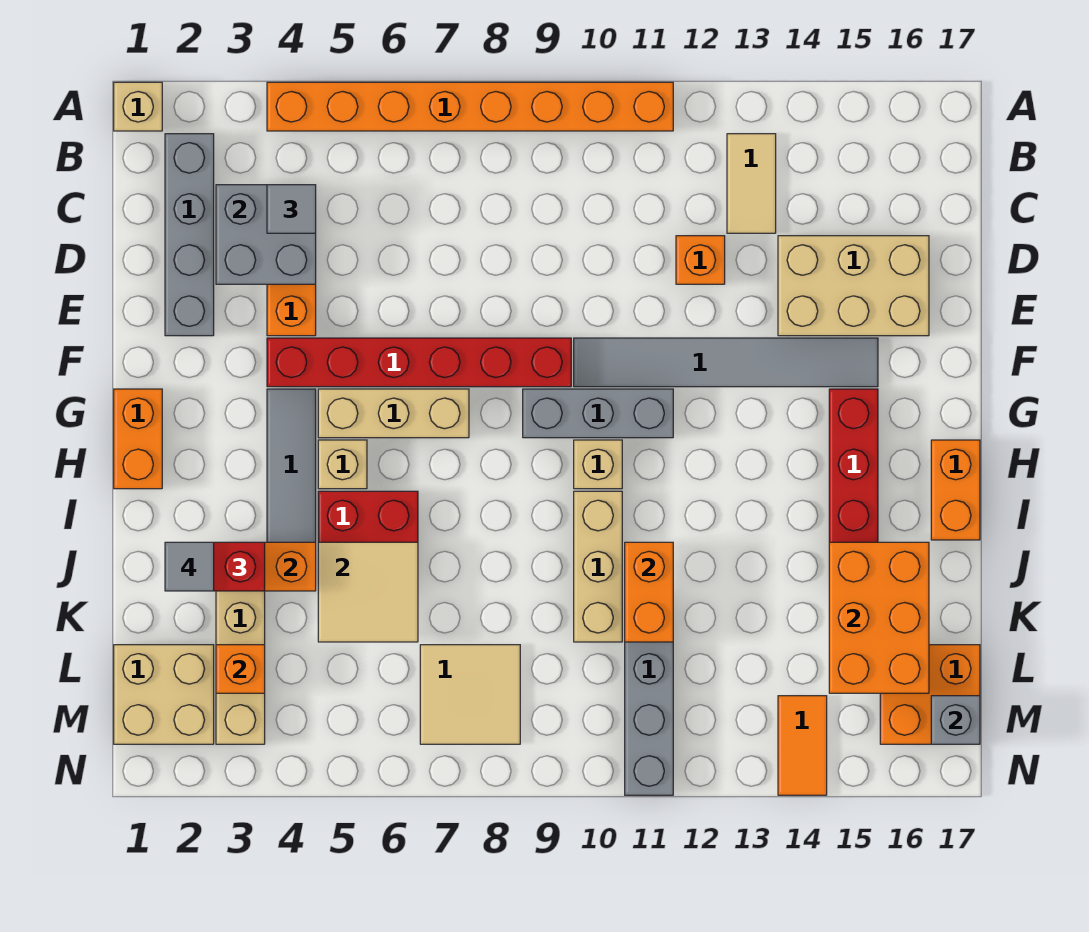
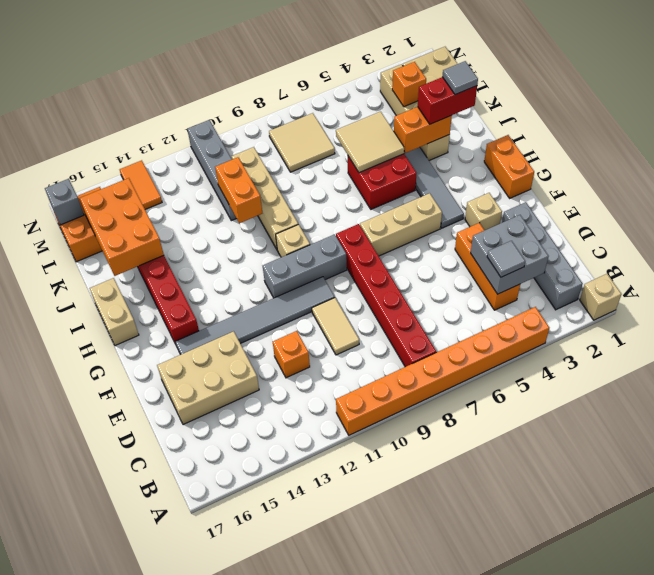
tan tile B13:C13 level 1 -> tan tile D10:E10 level 1
red brick F4:F9 level 1 -> red brick B8:G8 level 1
tan brick H5 level 1 -> tan brick F3 level 1
orange brick H17:I17 level 1 -> tan brick H17:I17 level 1
tan brick I10:K10 level 1 -> tan brick I10:L10 level 1

